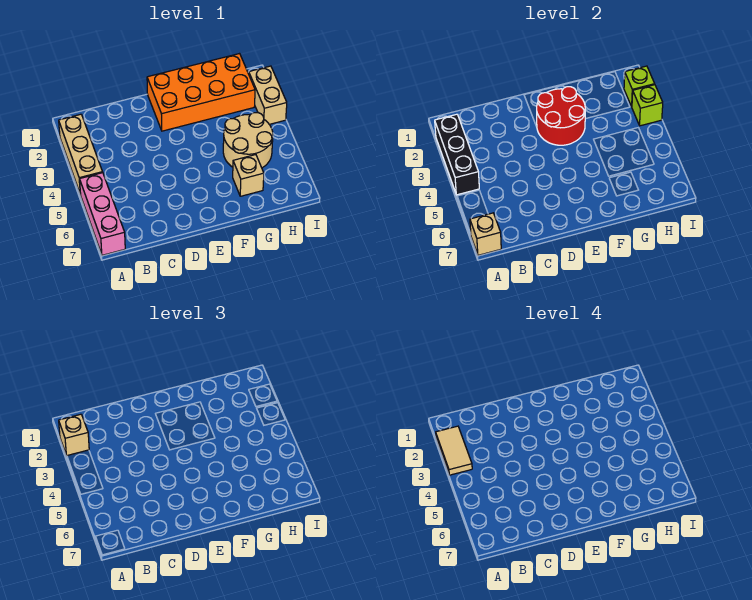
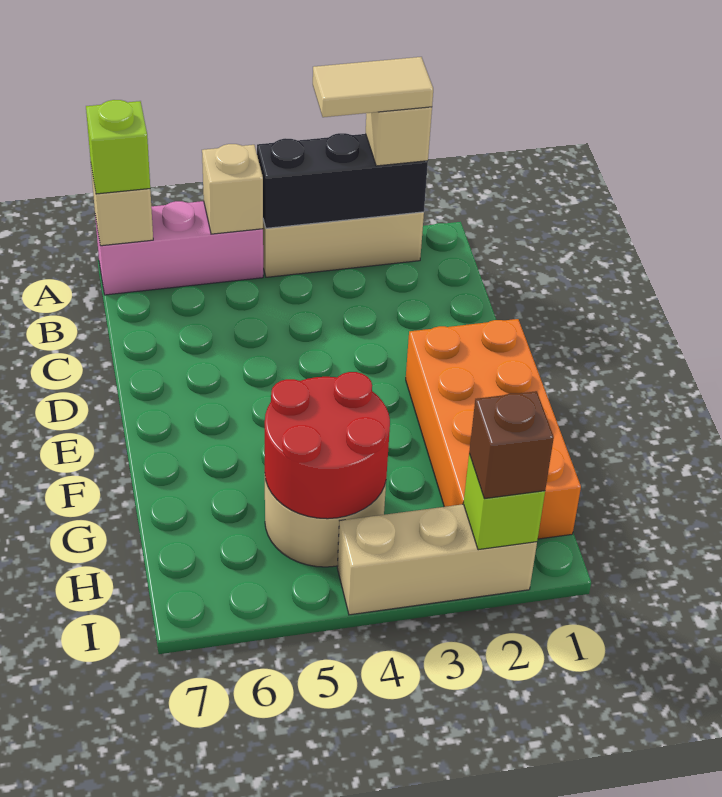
red round brick E2:F3 level 2 -> red round brick G4:H5 level 2
tan brick G6 level 1 -> tan brick A5 level 2
tan brick I2:I3 level 1 -> tan brick I2:I4 level 1
none -> brown brick I2 level 3
lime brick I3 level 2 -> lime brick A7 level 3

